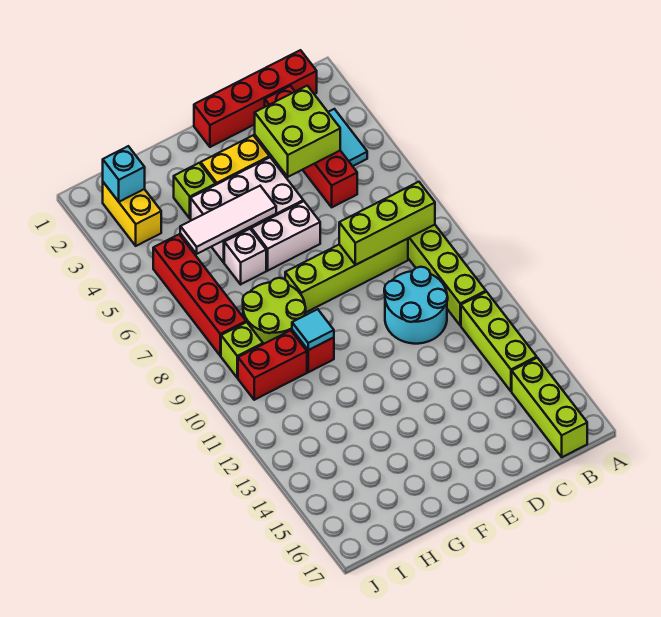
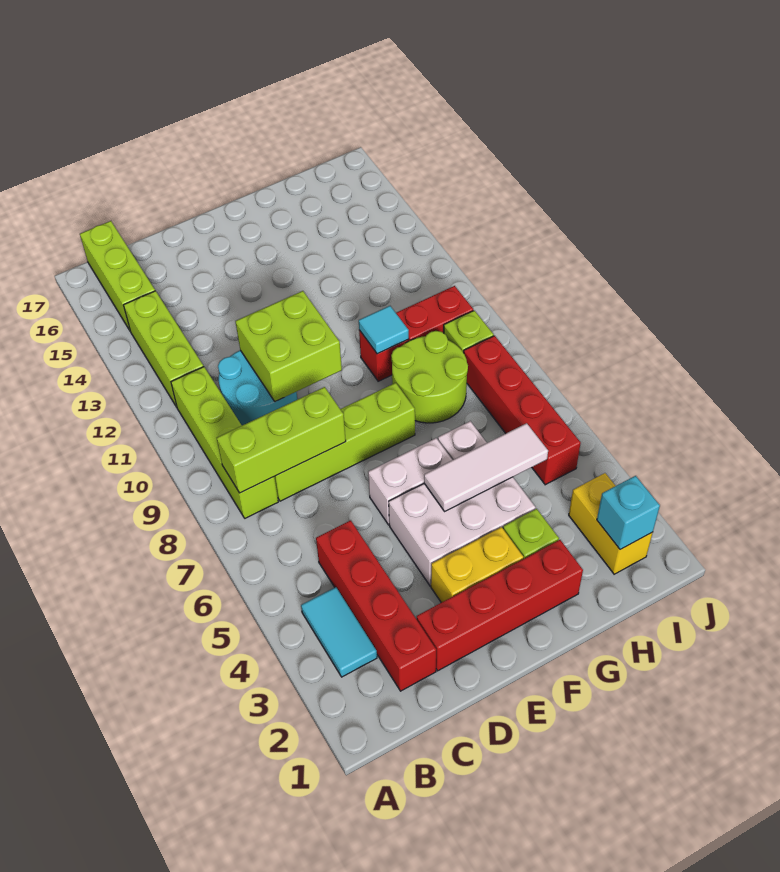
red brick B1:E1 level 1 -> red brick D2:G2 level 1
lime brick C3:D4 level 2 -> lime brick D10:E11 level 2

